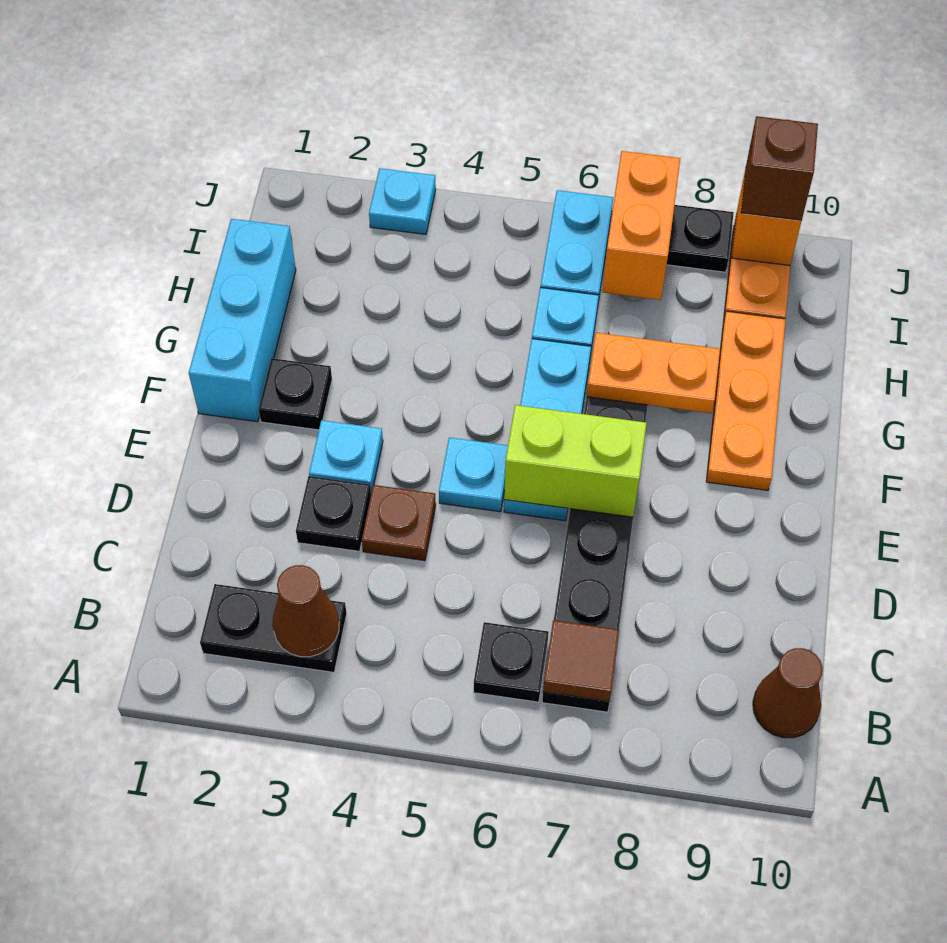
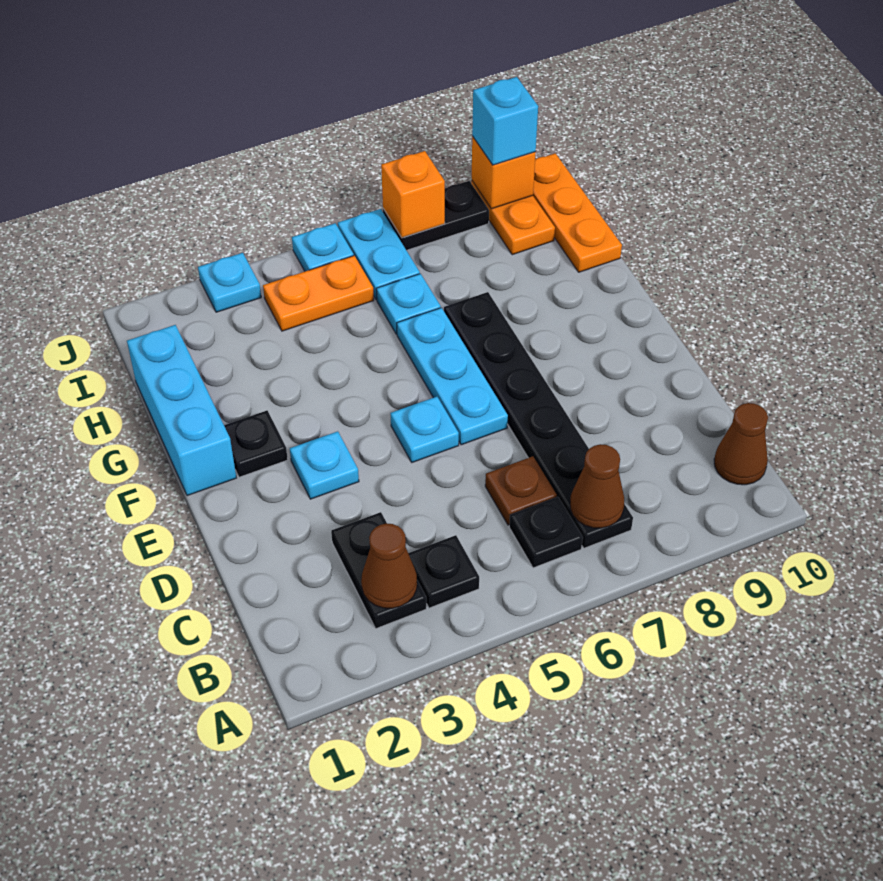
black plate B2:B3 level 1 -> black plate B3:C3 level 1
brown tile B7 level 2 -> brown cone B7 level 2
black plate D3 level 1 -> black plate B4 level 1
brown plate D4 level 1 -> brown plate C6 level 1
lime brick E6:E7 level 2 -> none
orange plate F9:H9 level 1 -> orange plate H10:J10 level 1
orange plate G7:G8 level 2 -> orange plate I4:I5 level 1
orange brick I7:J7 level 2 -> orange brick J7 level 2
none -> cyan plate J5 level 1
brown brick J9 level 3 -> cyan brick J9 level 3

